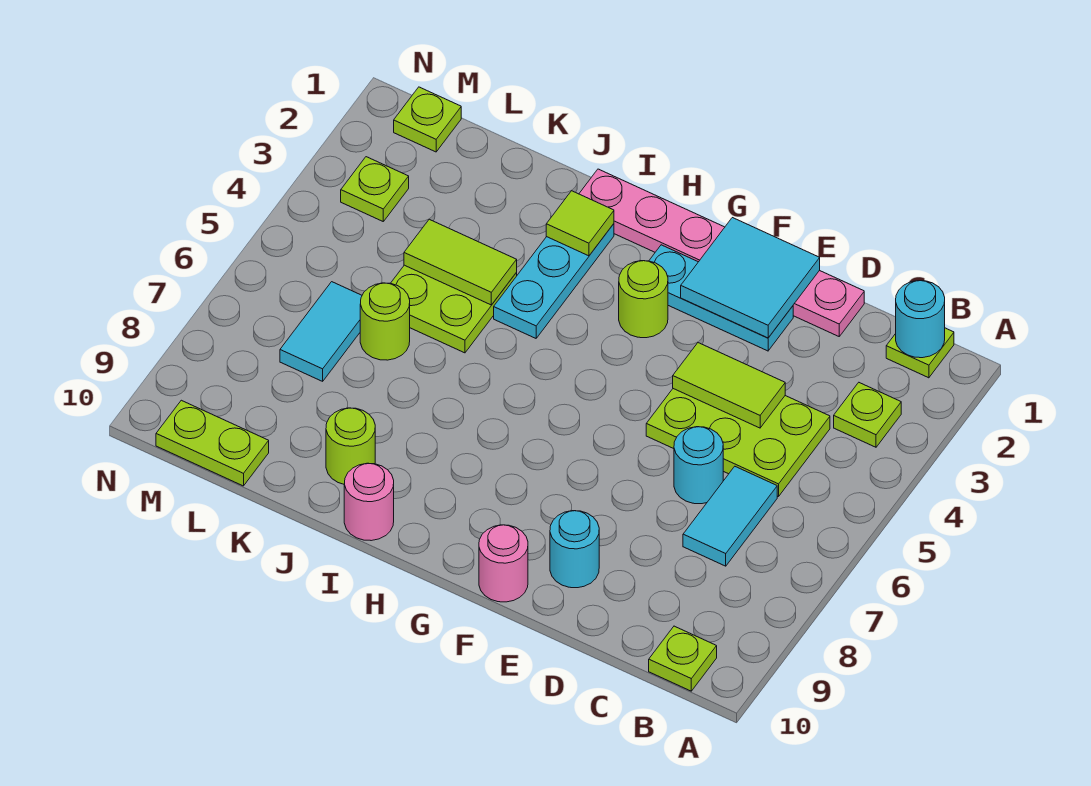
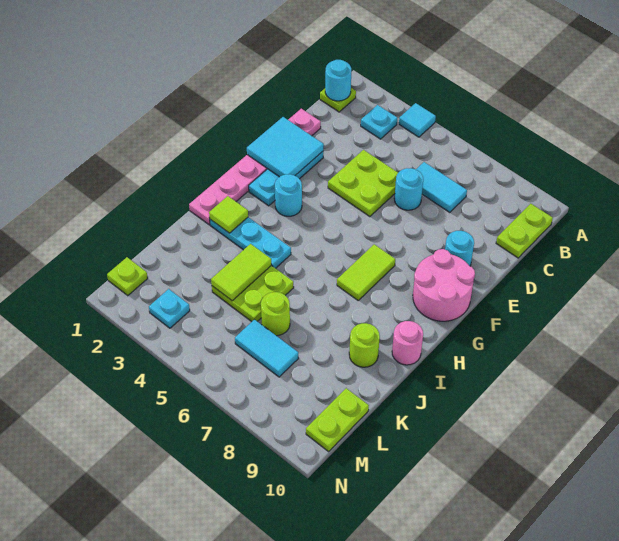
none -> cyan tile A4 level 1
lime plate B3 level 1 -> cyan plate B3 level 1
lime plate B10 level 1 -> lime plate B10:C10 level 1
lime plate C4:E5 level 1 -> lime plate D4:E5 level 1
lime tile D4:E4 level 2 -> lime tile G7:H7 level 1
pink round brick F10 level 1 -> pink round brick F9:G10 level 1
lime round brick G3 level 1 -> cyan round brick G3 level 1
lime plate M3 level 1 -> cyan plate M3 level 1

